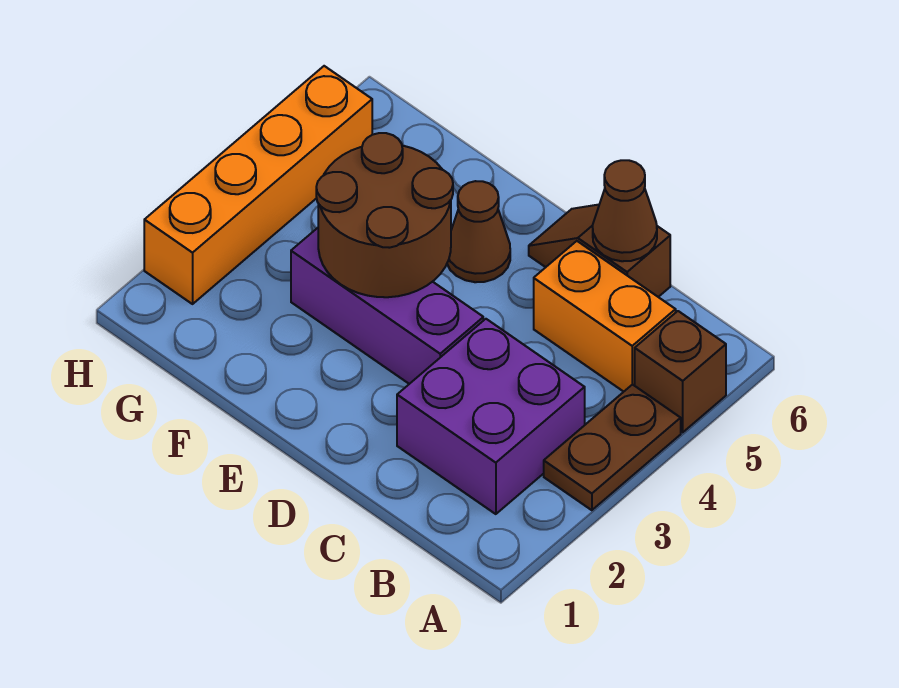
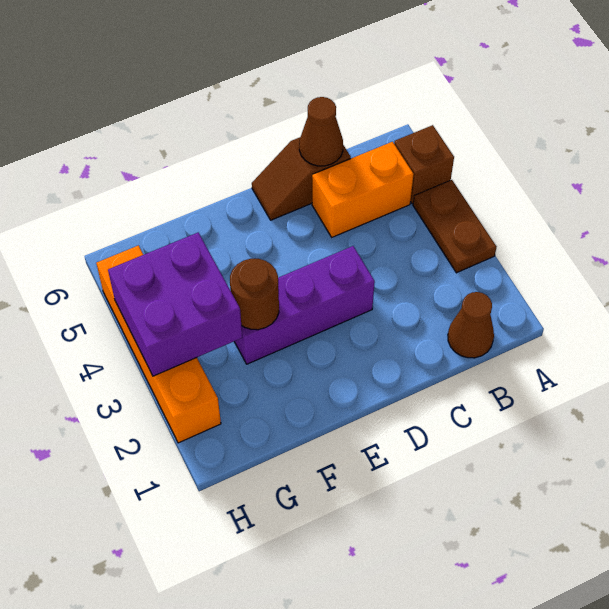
purple brick B2:C3 level 1 -> purple brick G3:H4 level 2
brown round brick E3:F4 level 2 -> brown round brick F3 level 2
brown cone E5 level 1 -> brown cone B1 level 1

